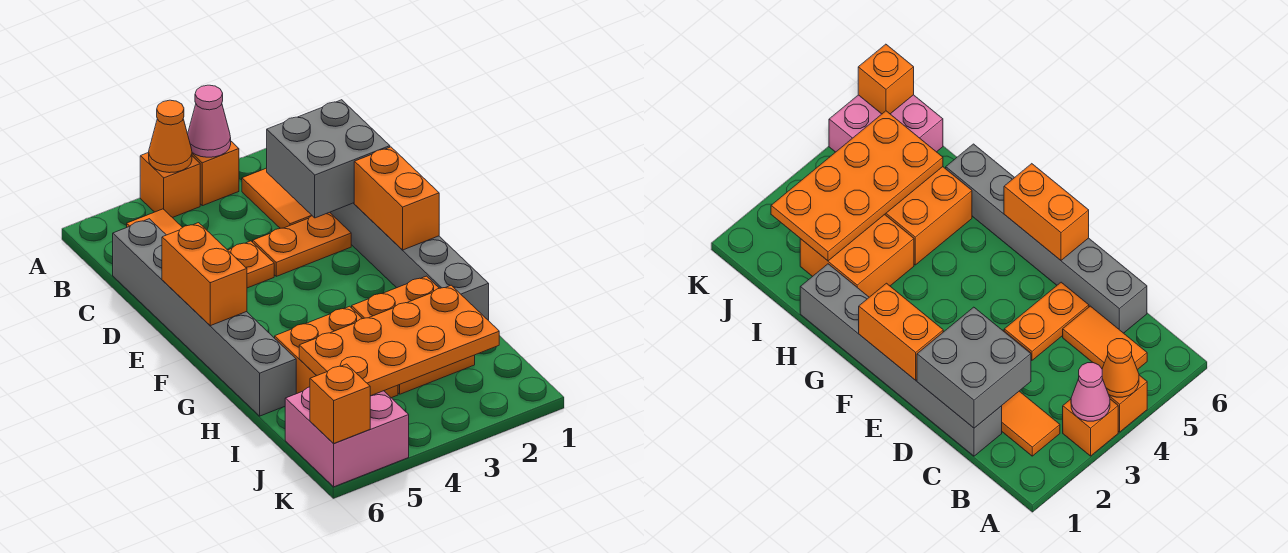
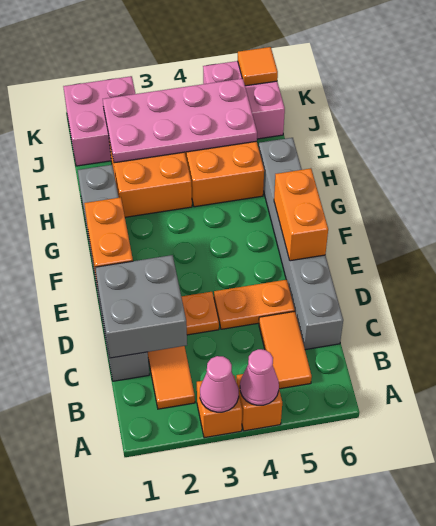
orange cone A4 level 2 -> pink cone A4 level 2
orange plate I2:J5 level 2 -> pink plate I2:J5 level 2
none -> pink brick J1:K2 level 1
orange brick K6 level 2 -> orange tile K6 level 2

